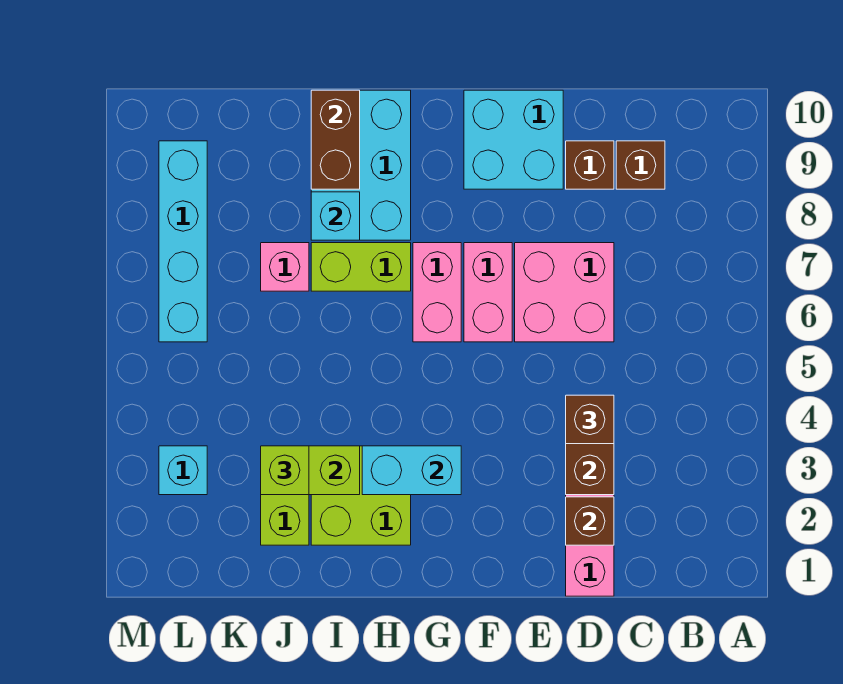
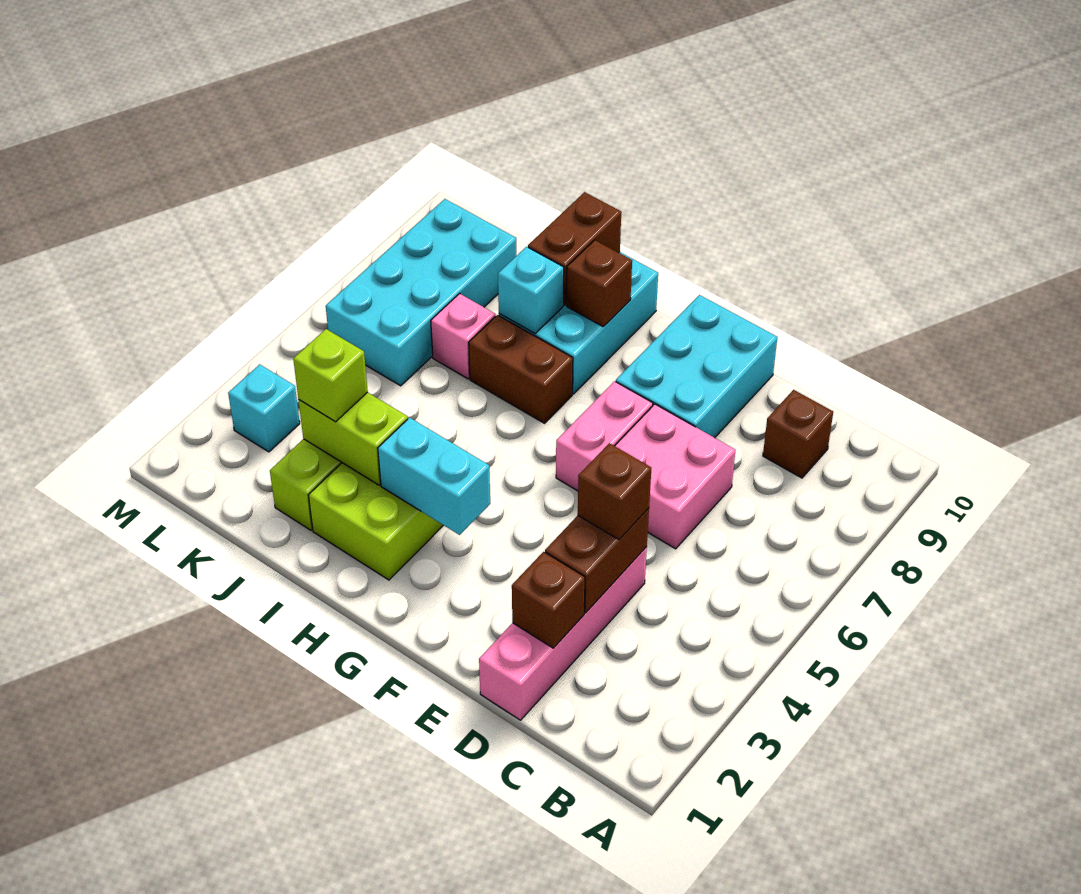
brown brick D9 level 1 -> brown brick H9 level 2
cyan brick E9:F10 level 1 -> cyan brick E8:F10 level 1
pink brick G6:G7 level 1 -> none
lime brick H7:I7 level 1 -> brown brick H7:I7 level 1
cyan brick L6:L9 level 1 -> cyan brick K6:L9 level 1

